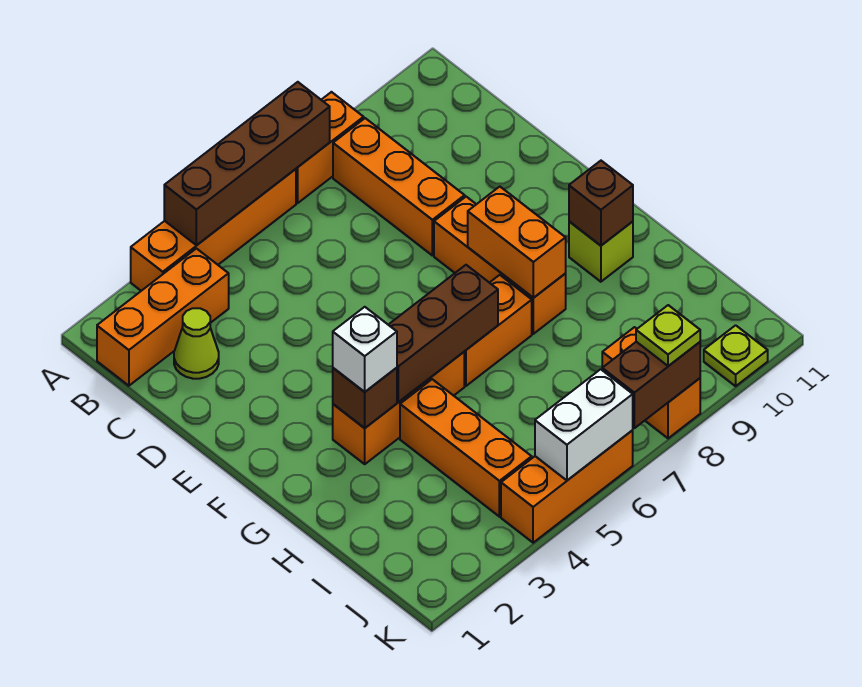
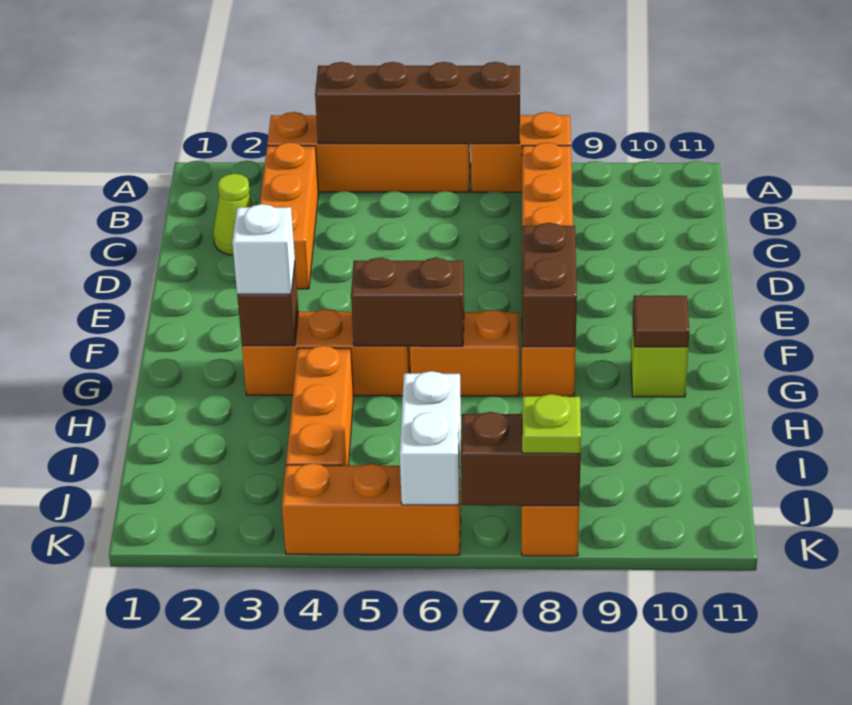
orange brick B1:B3 level 1 -> orange brick B3:D3 level 1
orange brick F8:G8 level 2 -> brown brick F8:G8 level 2
brown brick G4:G6 level 2 -> brown brick G5:G6 level 2
brown brick G10 level 2 -> brown tile G10 level 2
white brick K5:K6 level 2 -> white brick J6:K6 level 2
lime plate K10 level 1 -> none

